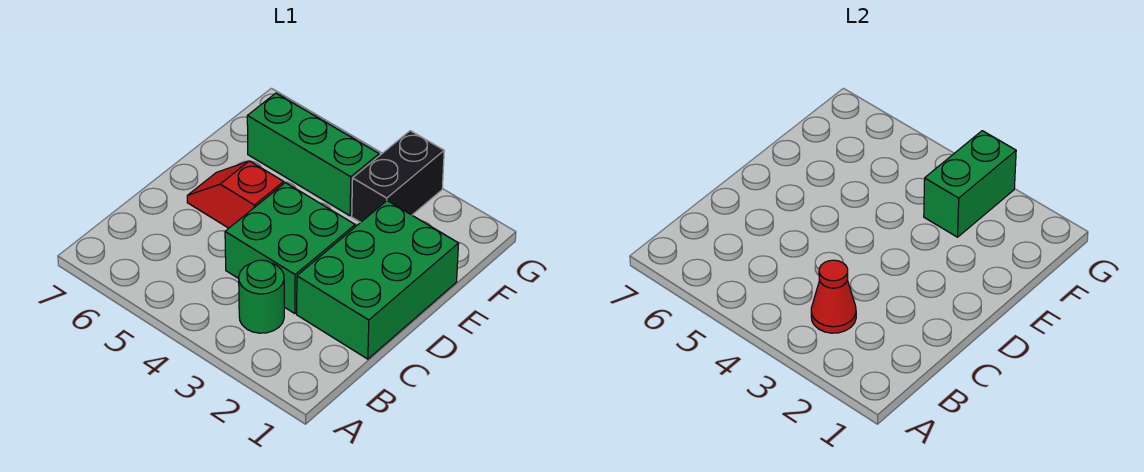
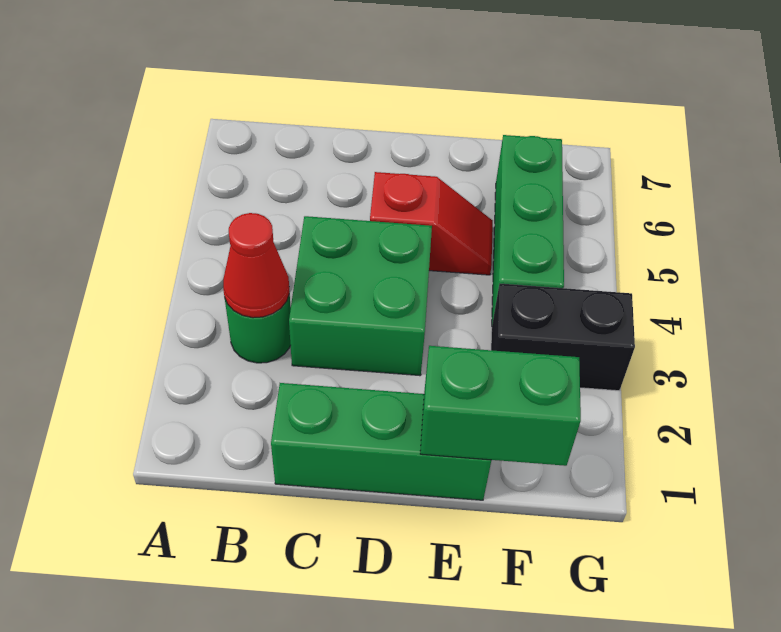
green brick C1:E2 level 1 -> green brick C1:E1 level 1
red slope D5:D6 level 1 top 5 -> red slope D5:E5 level 1 top D
green brick F3:G3 level 2 -> green brick E1:F1 level 2

